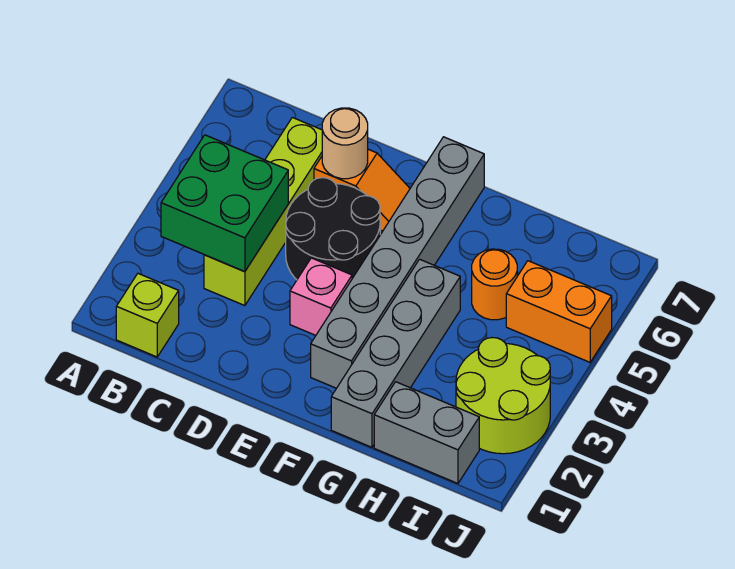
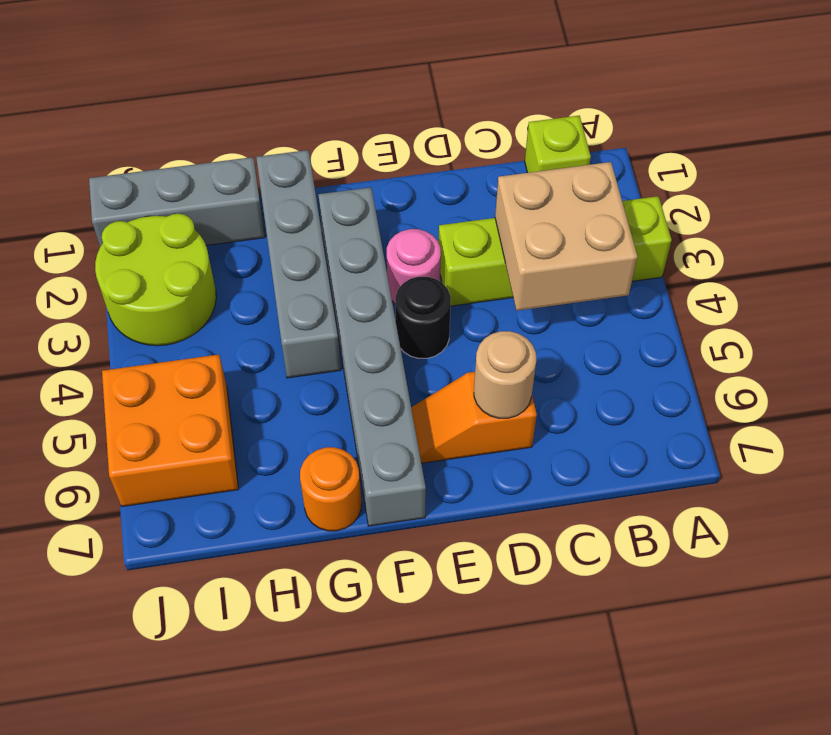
green brick B3:C4 level 2 -> tan brick B3:C4 level 2
lime brick C3:C6 level 1 -> lime brick A3:D3 level 1
black round brick D4:E5 level 1 -> black round brick E4 level 1
pink brick E3 level 1 -> pink round brick E3 level 1
grey brick H1:I1 level 1 -> grey brick H1:J1 level 1
orange round brick H5 level 1 -> orange round brick G7 level 1
orange brick I5:J5 level 1 -> orange brick I5:J6 level 1

